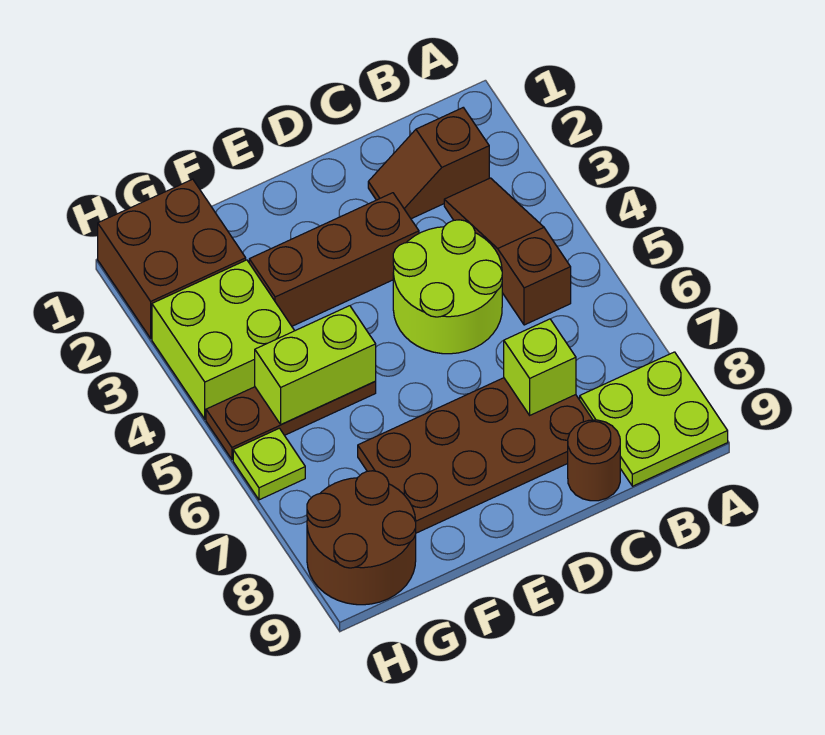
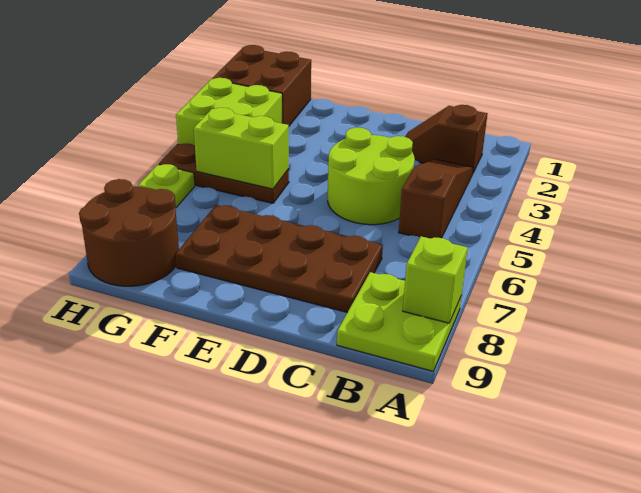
lime brick C7 level 2 -> lime brick A8 level 2
brown round brick C9 level 1 -> none
brown brick D3:F3 level 1 -> none

